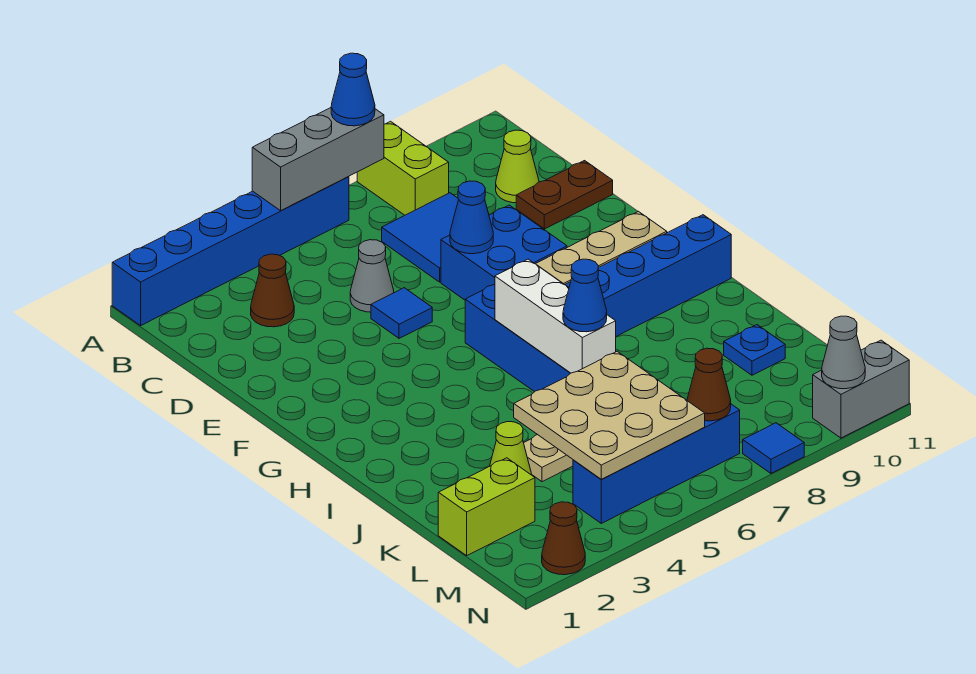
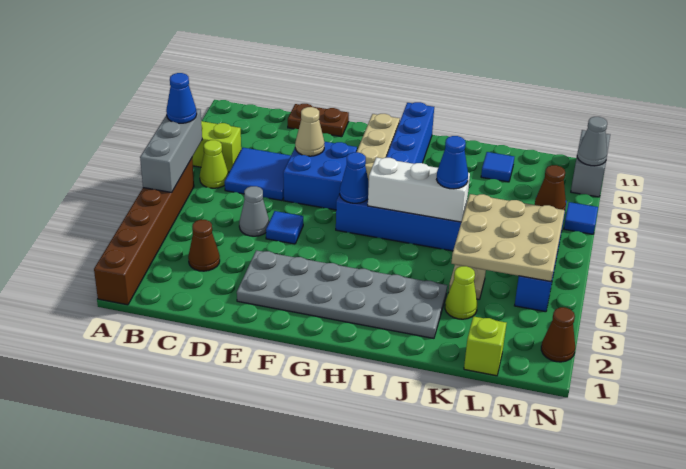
blue brick A1:A6 level 1 -> brown brick A1:A6 level 1
lime cone C10 level 1 -> lime cone B7 level 1
brown plate D10:D11 level 1 -> brown plate D11:E11 level 1
none -> grey plate E2:J3 level 1
blue cone E7 level 2 -> blue cone G6 level 2
none -> tan cone E8 level 2
blue plate K10 level 1 -> blue tile K10 level 1
lime brick L1:L2 level 1 -> lime brick L1 level 1

